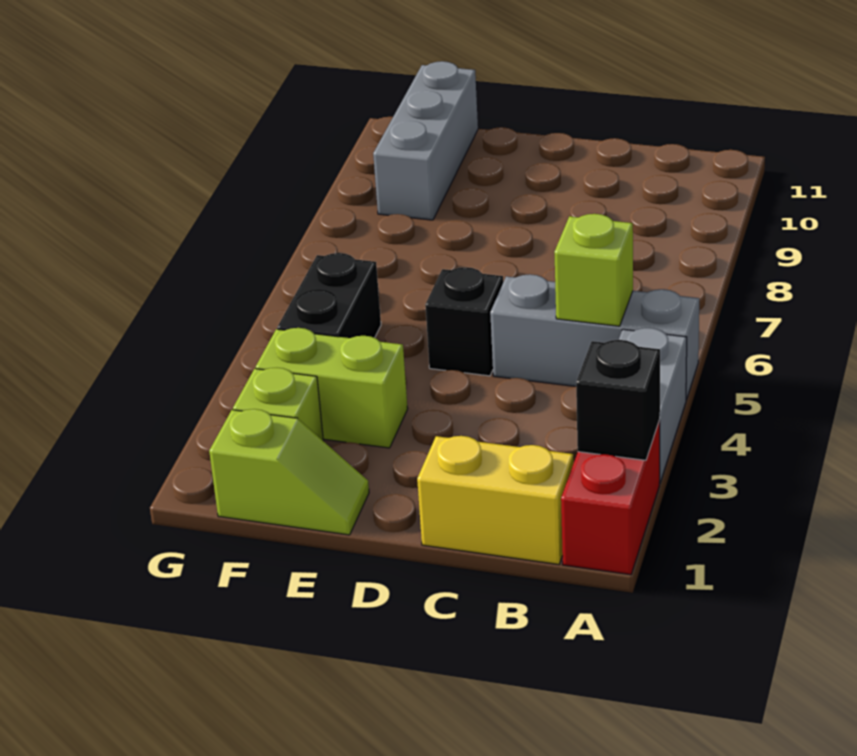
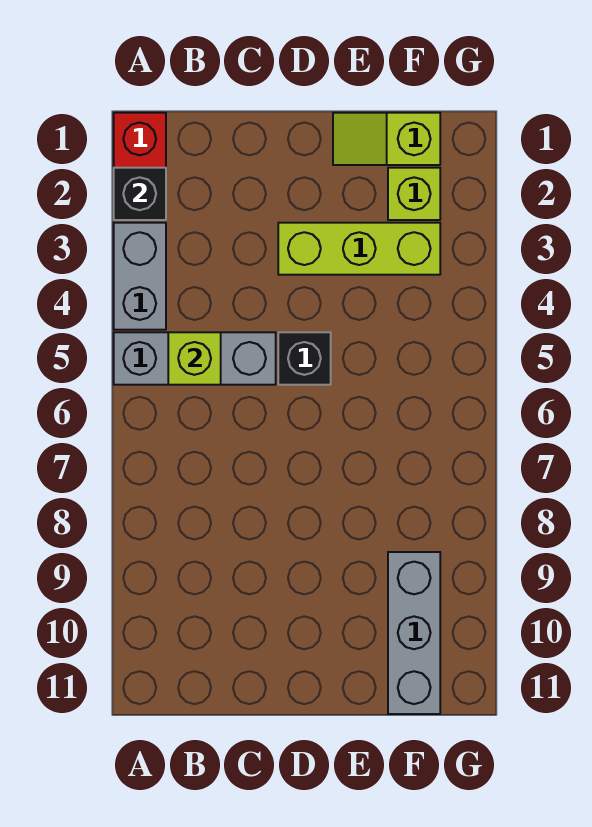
yellow brick B1:C1 level 1 -> none
lime brick E3:F3 level 1 -> lime brick D3:F3 level 1
black brick F4:F5 level 1 -> none

